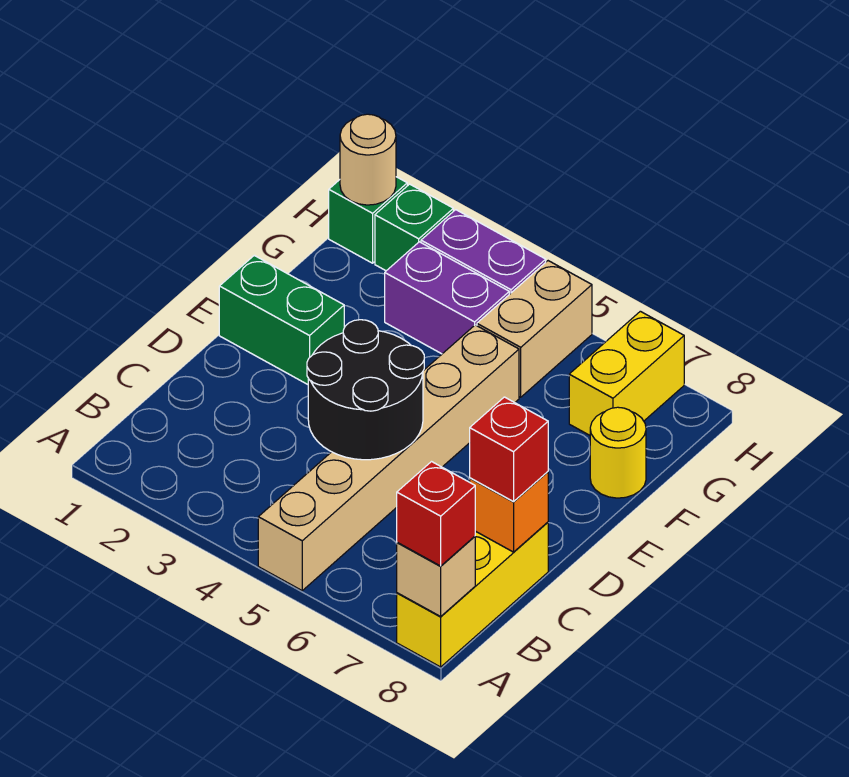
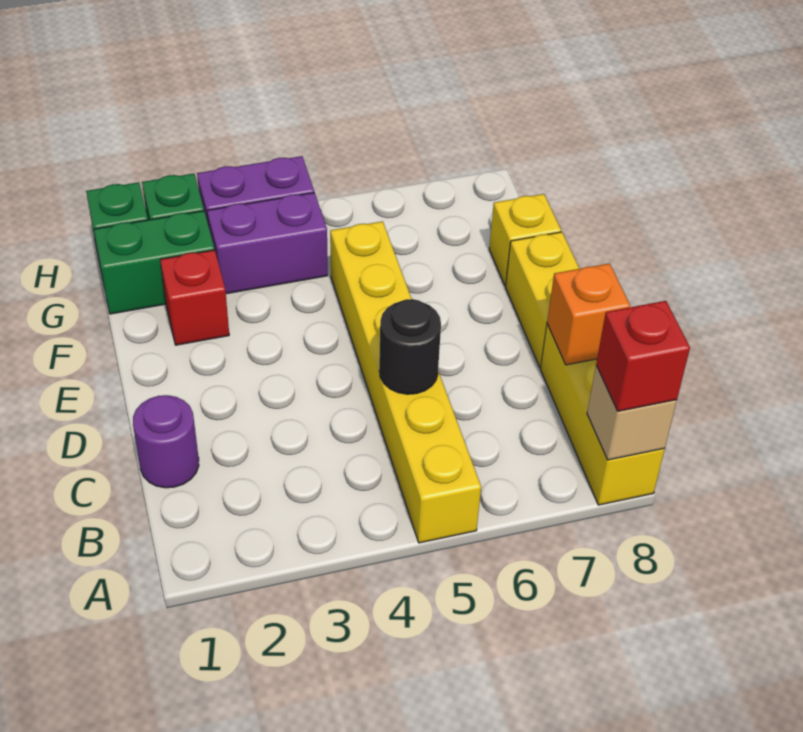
tan brick A5:F5 level 1 -> yellow brick A5:F5 level 1
none -> purple round brick C1 level 1
black round brick C4:D5 level 2 -> black round brick C5 level 2
red brick C8 level 3 -> red brick F2 level 1
green brick E1:E2 level 1 -> green brick G1:G2 level 1
yellow round brick F8 level 1 -> yellow brick F8 level 1
tan brick G5:H5 level 1 -> none
yellow brick G7:H7 level 1 -> yellow brick D8:E8 level 1
tan round brick H1 level 2 -> none

